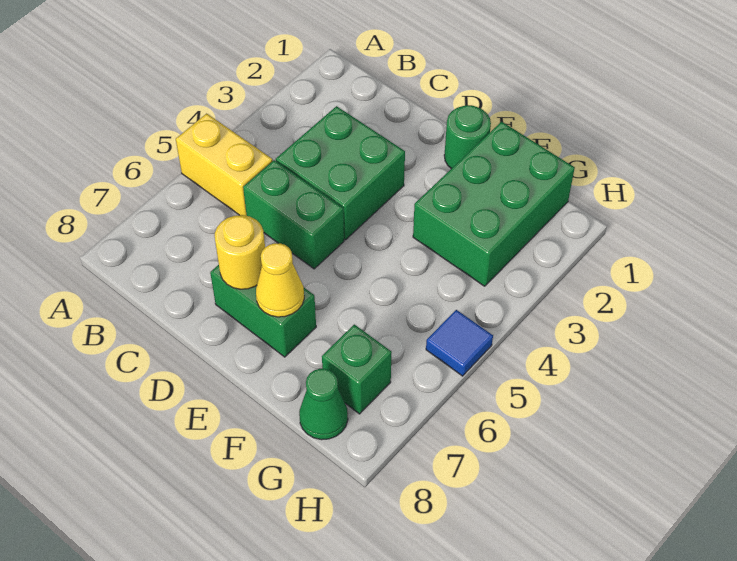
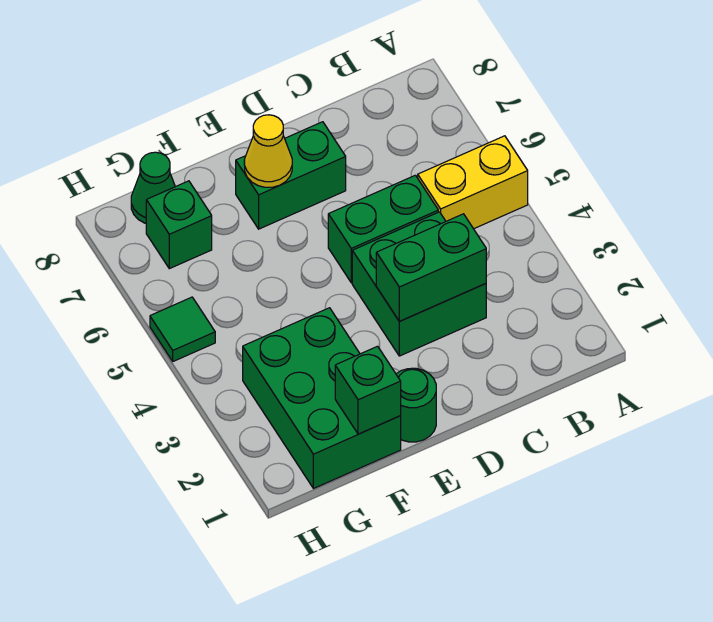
none -> green brick C3:D3 level 2
yellow round brick D7 level 2 -> none
none -> green brick F1 level 2
blue tile H5 level 1 -> green tile H5 level 1

